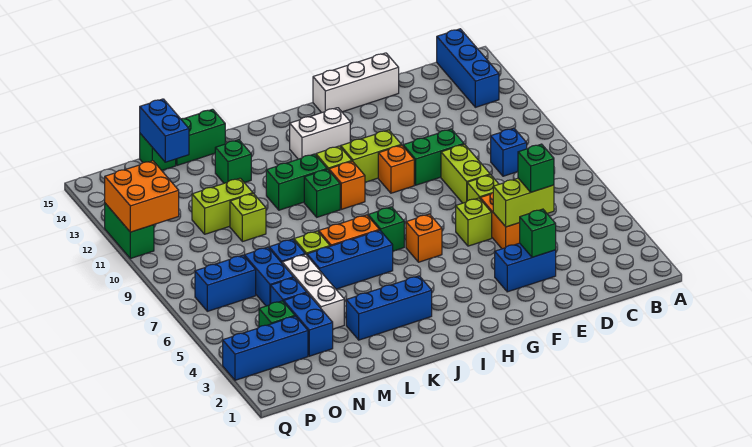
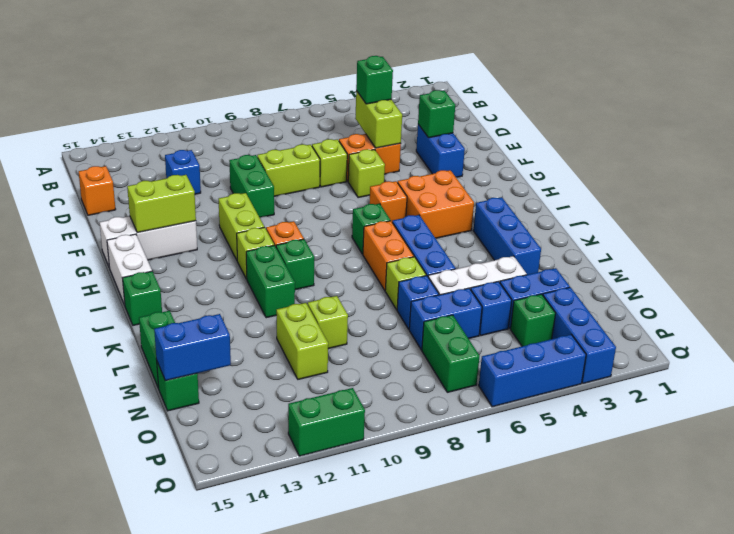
blue brick B13:B15 level 1 -> blue brick Q4:Q6 level 1
blue brick C9 level 1 -> blue brick D12 level 1
white brick E15:G15 level 1 -> white brick G13:G15 level 1
orange brick G10 level 1 -> orange brick D15 level 1
none -> lime brick G13:G14 level 2
white brick H13:I13 level 1 -> white brick H15:I15 level 1
green brick L13 level 1 -> green brick J15 level 1
blue brick O7:P7 level 1 -> green brick O7:P7 level 1
orange brick P11:Q12 level 2 -> orange brick H4:I5 level 1

